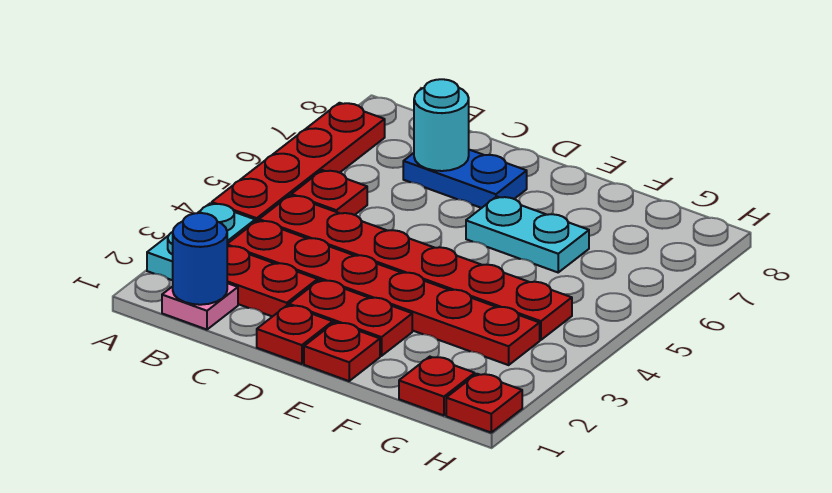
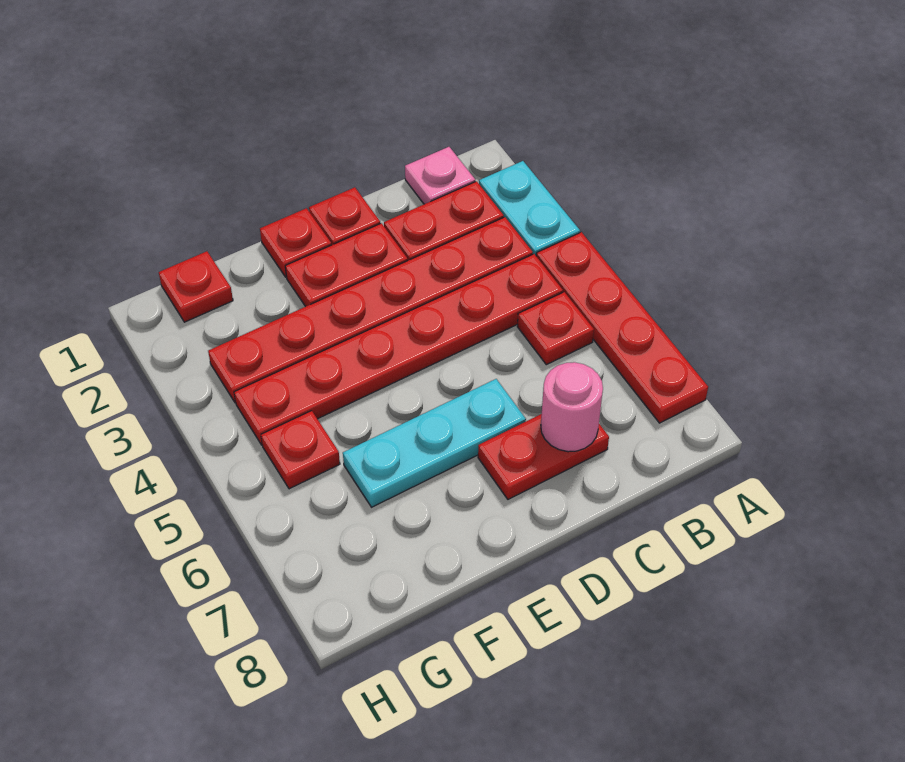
blue round brick B1 level 2 -> none
blue plate C7:D7 level 1 -> red plate C7:D7 level 1
cyan round brick C7 level 2 -> pink round brick C7 level 2
cyan plate E6:F6 level 1 -> cyan plate D6:F6 level 1
red plate H1 level 1 -> red plate G5 level 1

